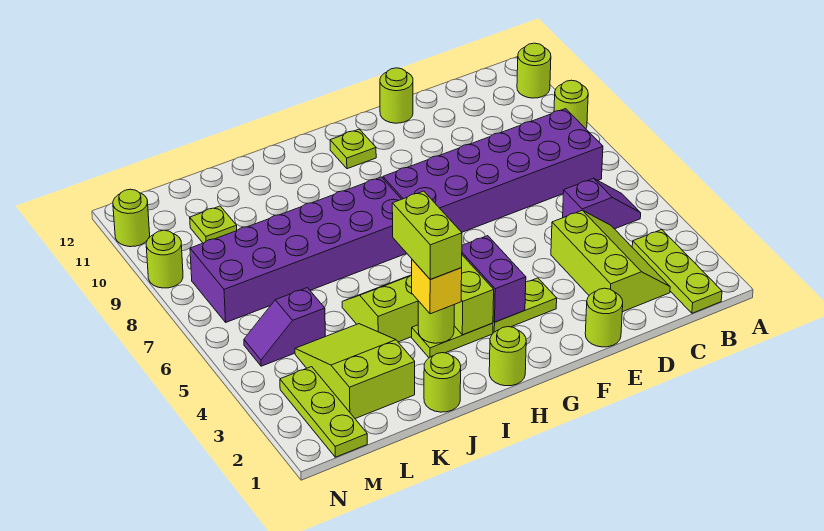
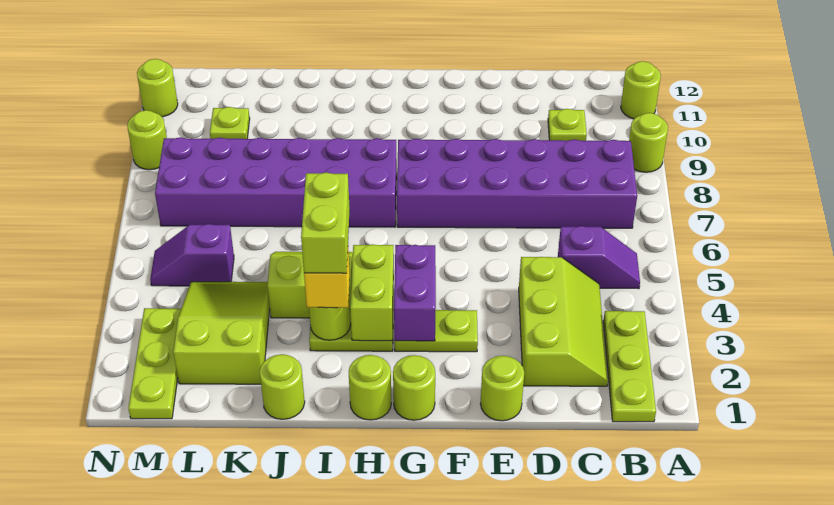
lime round brick E12 level 1 -> lime round brick G1 level 1
lime plate G11 level 1 -> lime plate C10 level 1

